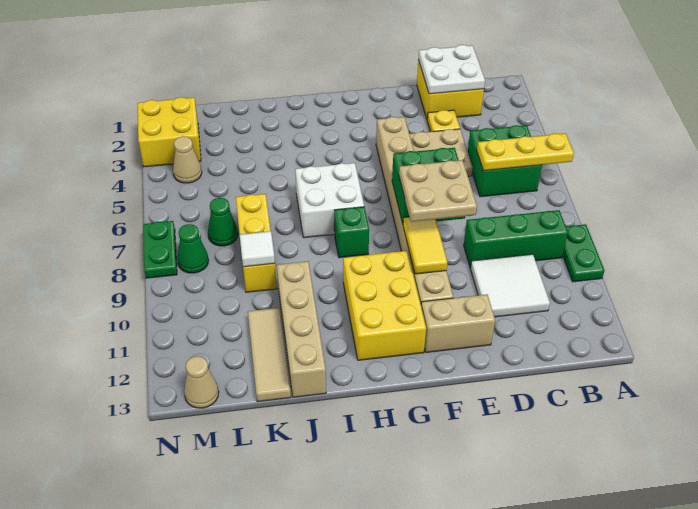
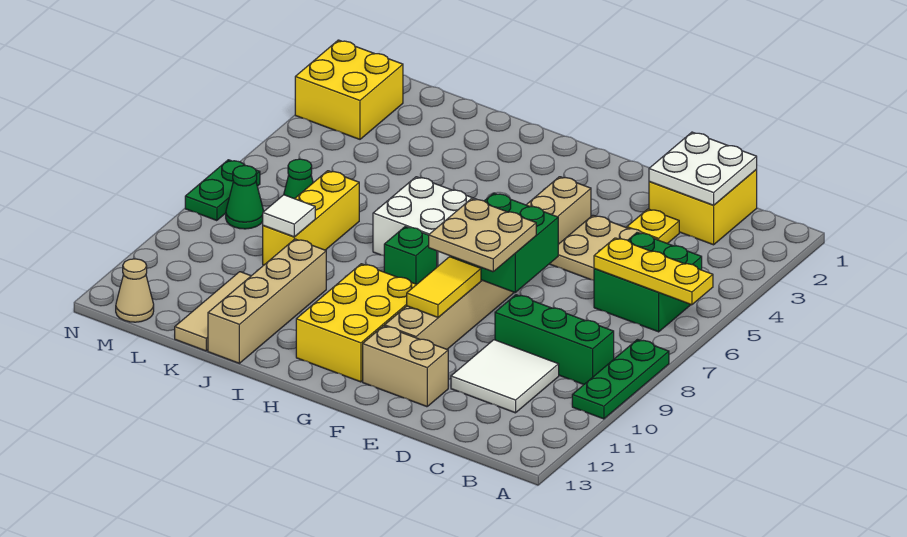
green plate A9:A10 level 1 -> green plate A8:A10 level 1
tan cone M4 level 1 -> none

